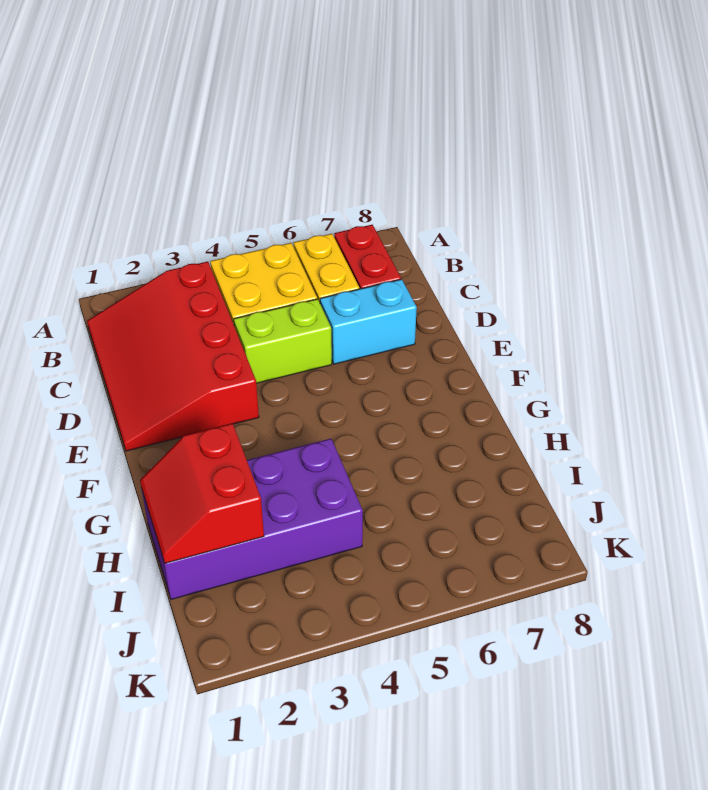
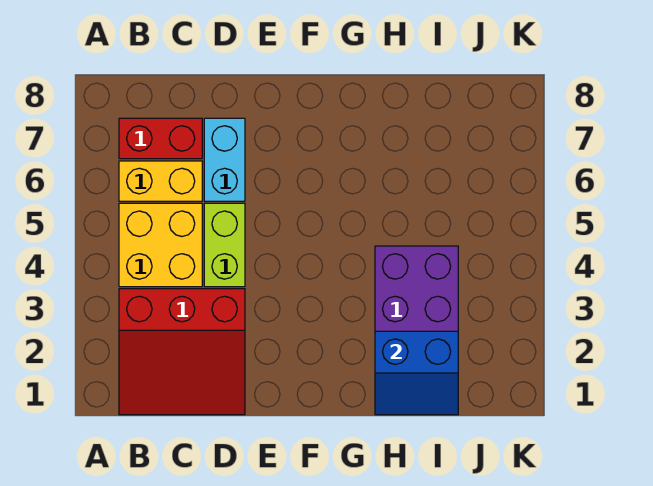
red slope B1:E3 level 1 top 3 -> red slope B1:D3 level 1 top 3
red slope H1:I2 level 2 top 2 -> blue slope H1:I2 level 2 top 2

